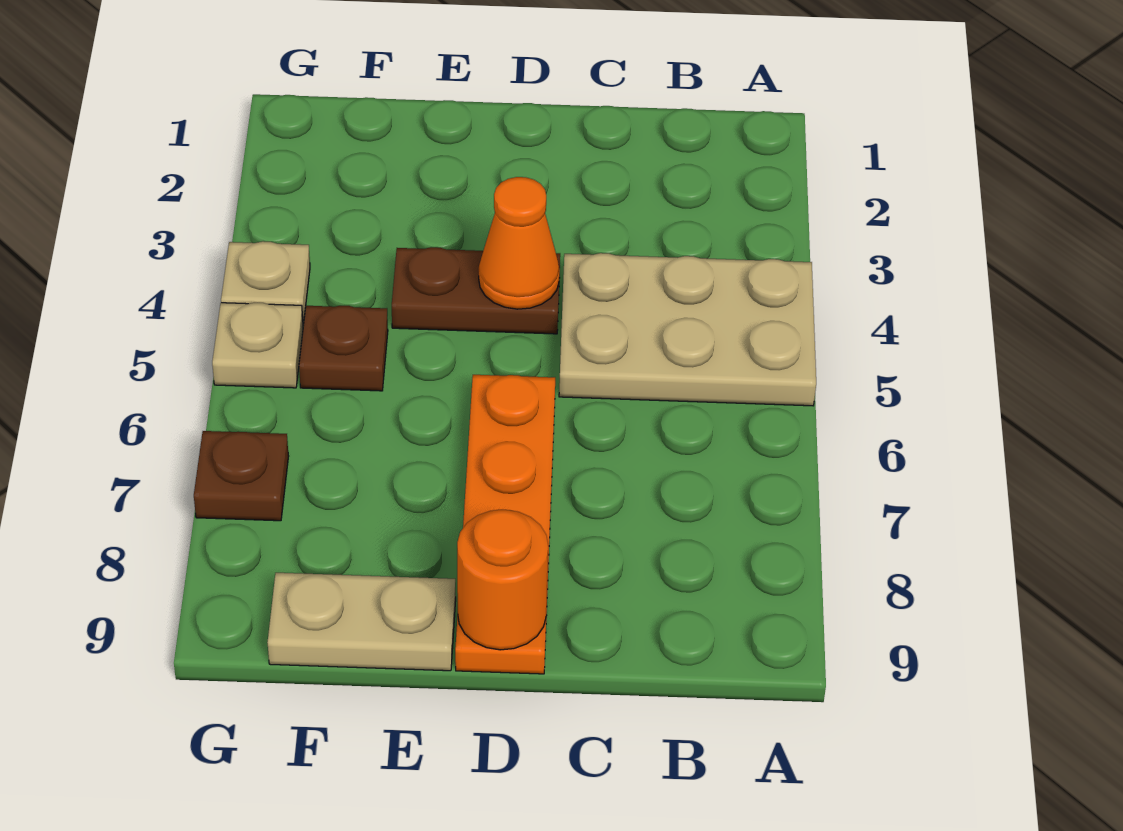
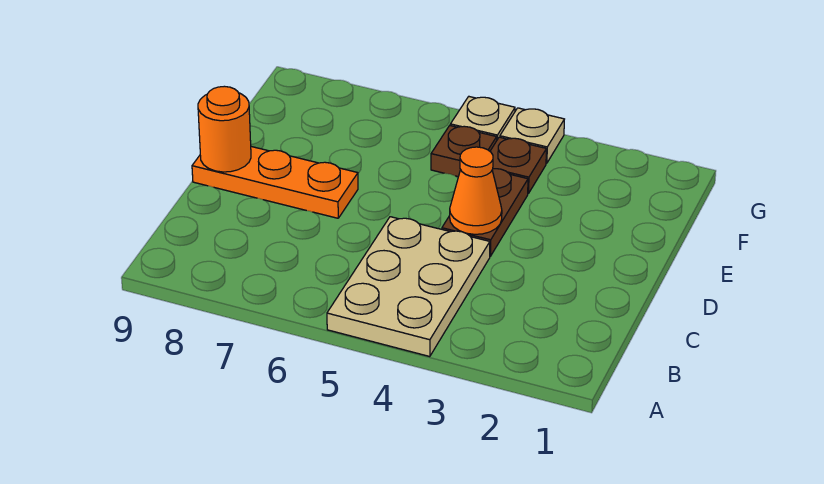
orange plate D6:D9 level 1 -> orange plate D7:D9 level 1
tan plate E9:F9 level 1 -> none
brown plate G7 level 1 -> brown plate F4 level 1

